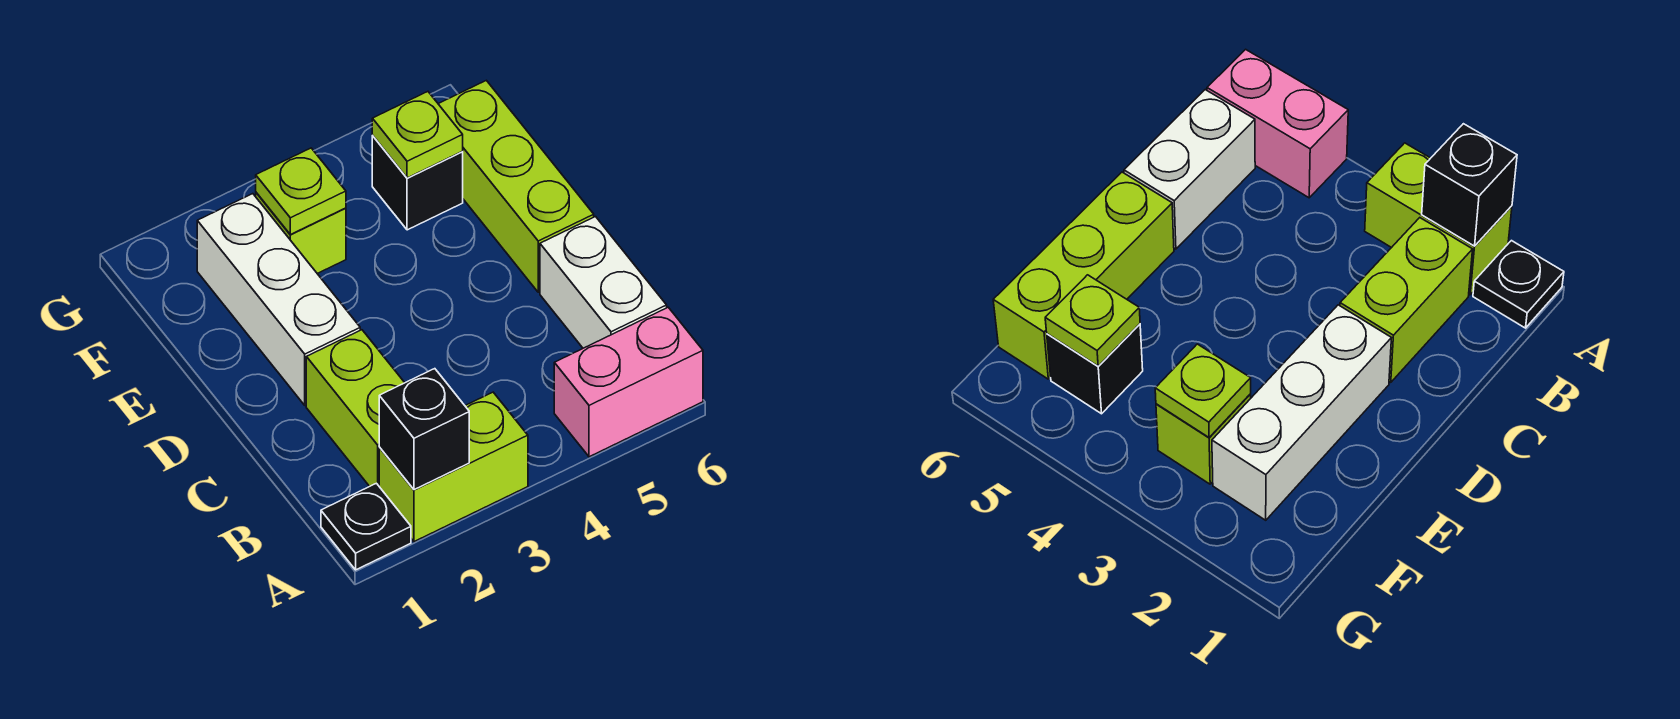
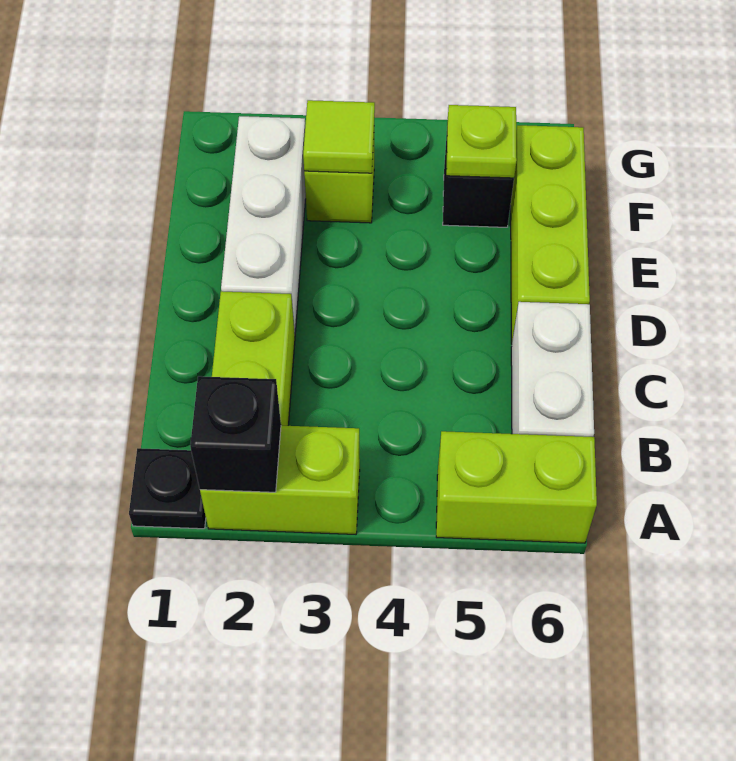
pink brick A5:A6 level 1 -> lime brick A5:A6 level 1
lime plate F3 level 2 -> lime tile F3 level 2

